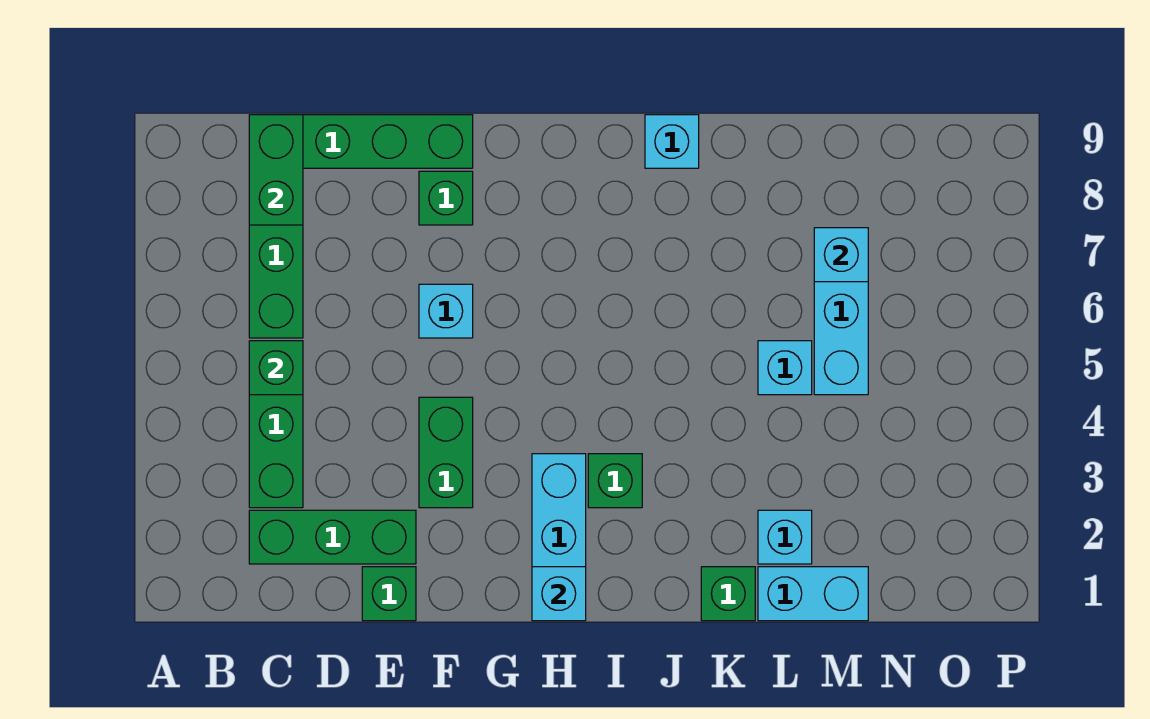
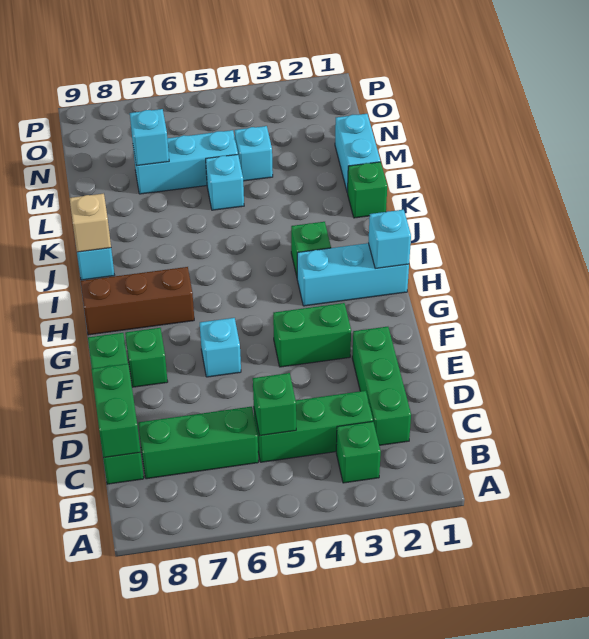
green brick C8:C9 level 2 -> green brick C9:D9 level 2
green brick E1 level 1 -> green brick B3 level 1
none -> brown brick H7:H9 level 1
none -> tan brick J9 level 2
cyan brick L2 level 1 -> cyan brick M4 level 1

